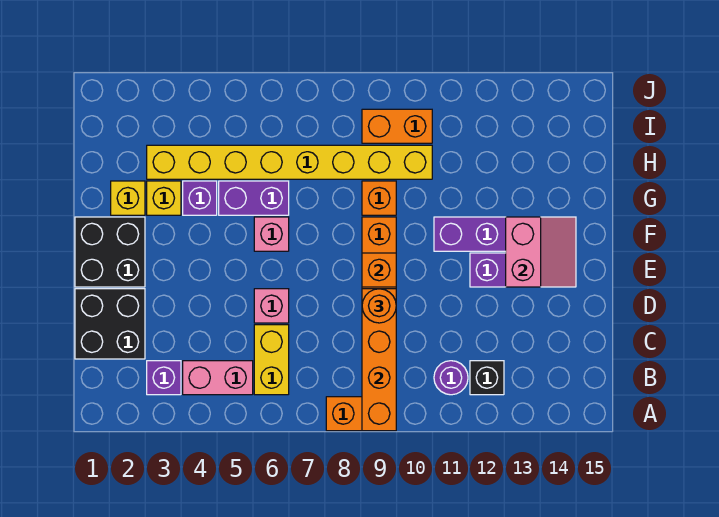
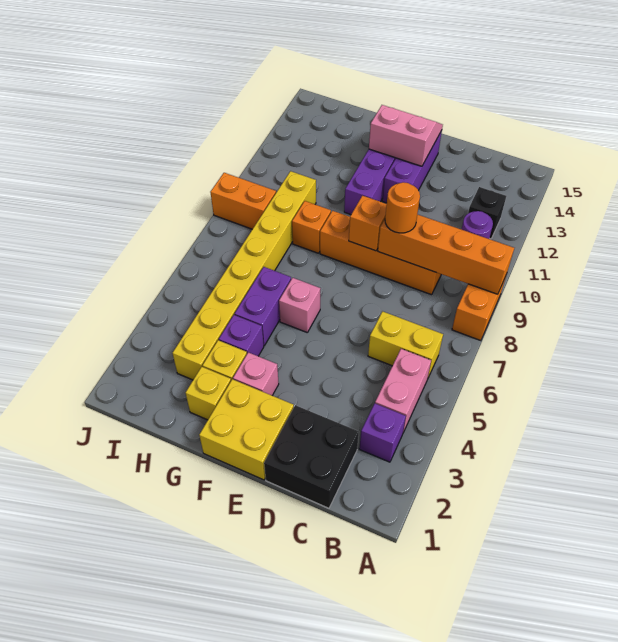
pink brick D6 level 1 -> pink brick F3 level 1
black brick E1:F2 level 1 -> yellow brick E1:F2 level 1
orange brick I9:I10 level 1 -> orange brick I9:J9 level 1

